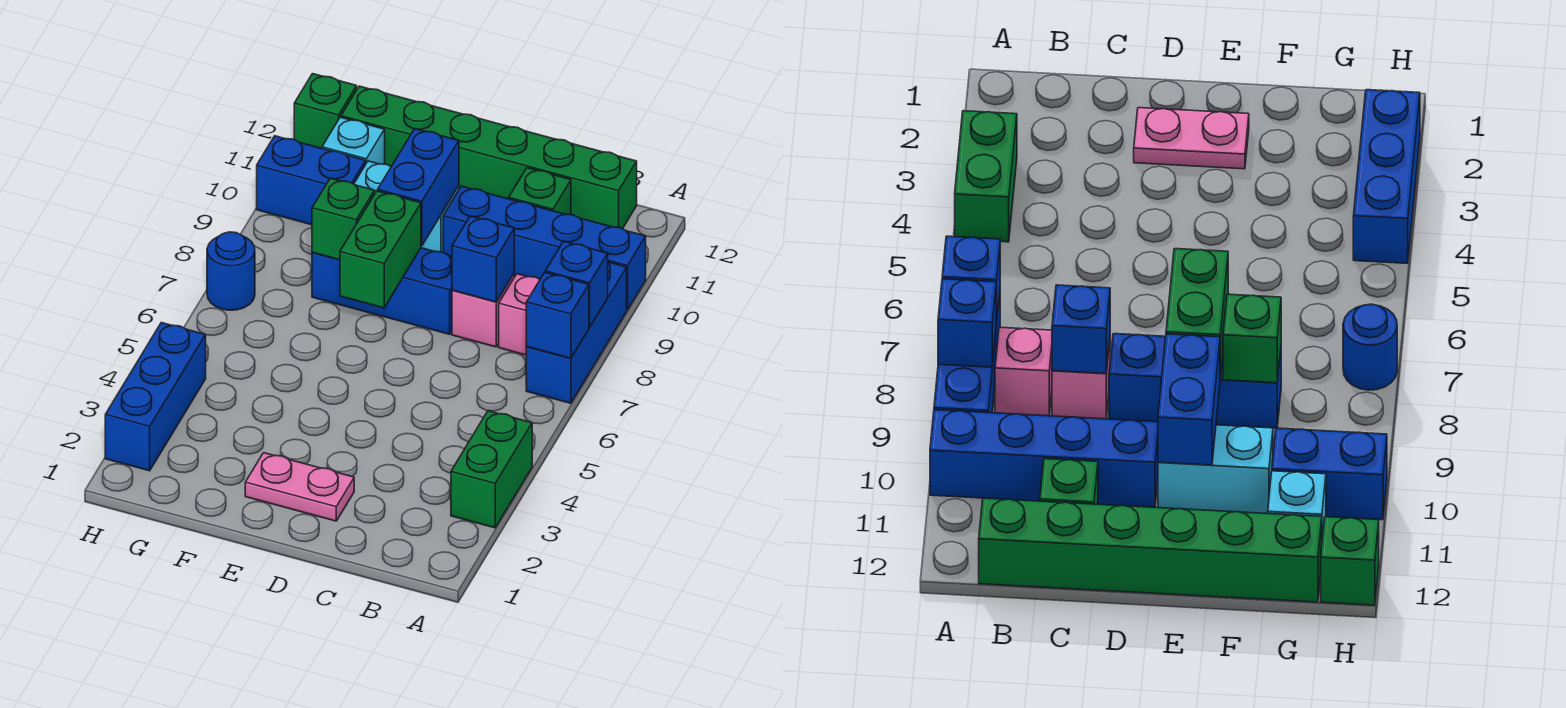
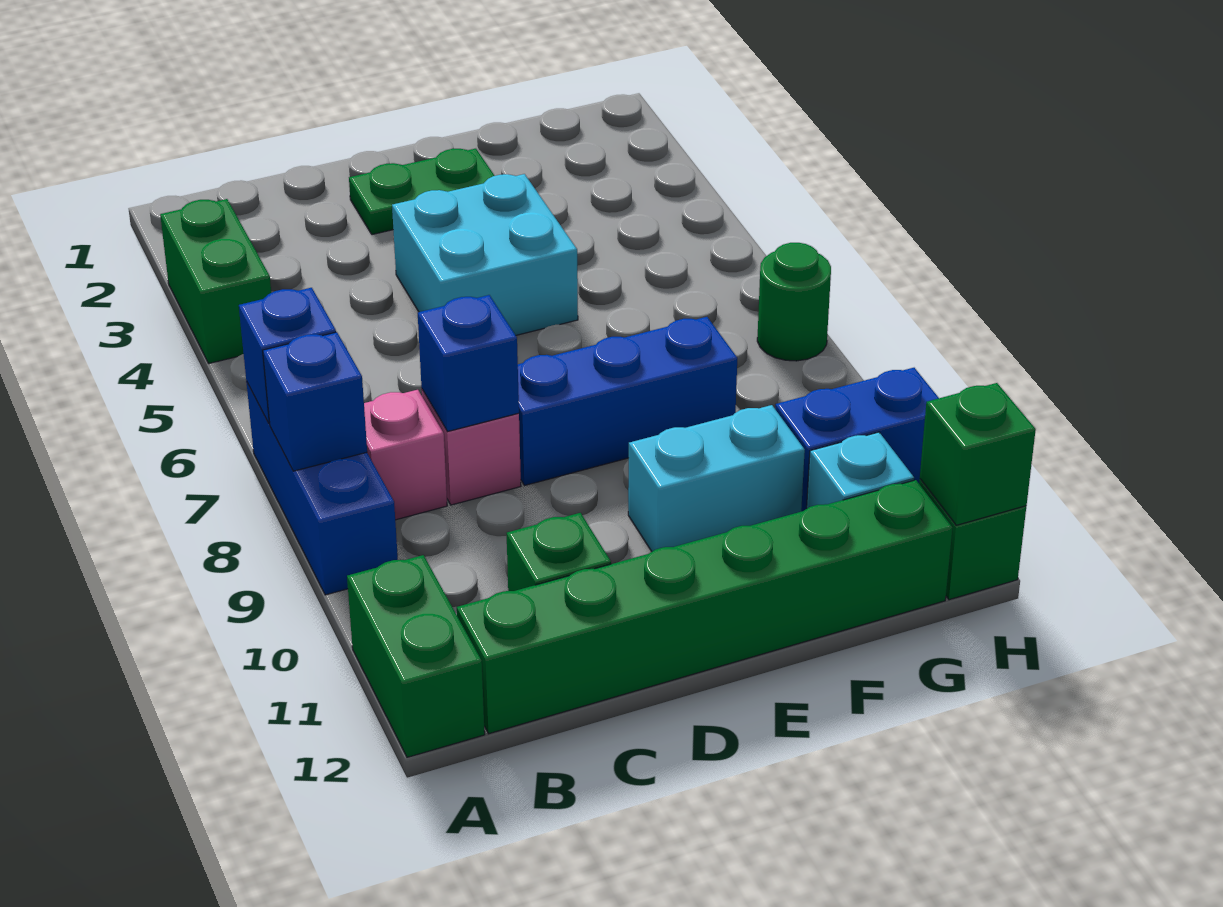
blue brick A10:D10 level 1 -> none
pink plate D2:E2 level 1 -> green plate D2:E2 level 1
none -> cyan brick D4:E5 level 1
green brick E7:E8 level 2 -> green brick A11:A12 level 1
blue brick E9:E10 level 2 -> none
green brick F8 level 2 -> green brick H12 level 2
blue brick H2:H4 level 1 -> none
blue round brick H7 level 1 -> green round brick H7 level 1

